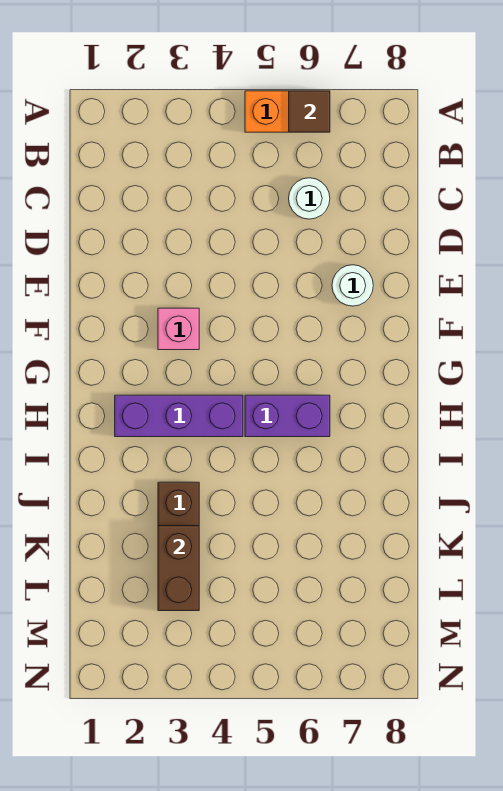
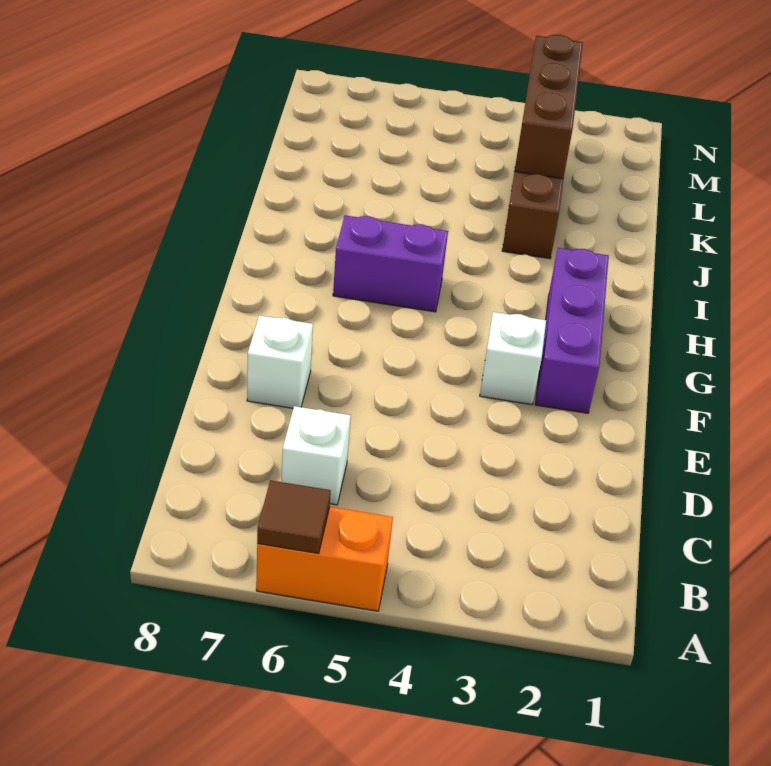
white round brick C6 level 1 -> white brick C6 level 1
white round brick E7 level 1 -> white brick E7 level 1
pink brick F3 level 1 -> white brick F3 level 1
purple brick H2:H4 level 1 -> purple brick F2:H2 level 1
brown brick K3:L3 level 2 -> brown brick K3:M3 level 2

